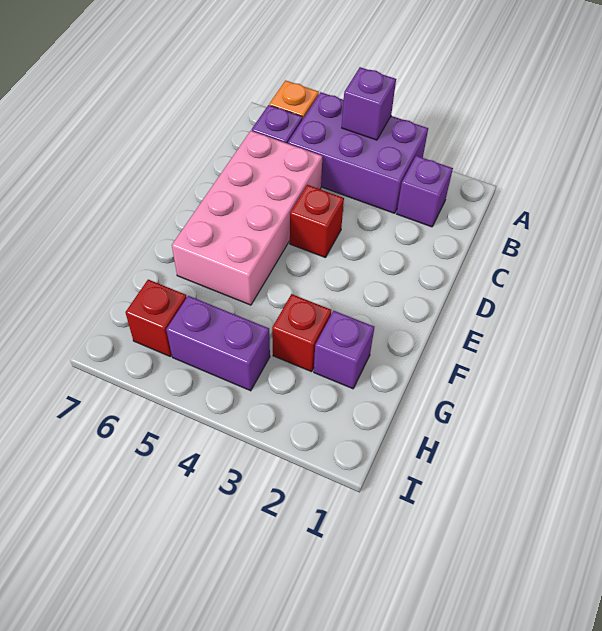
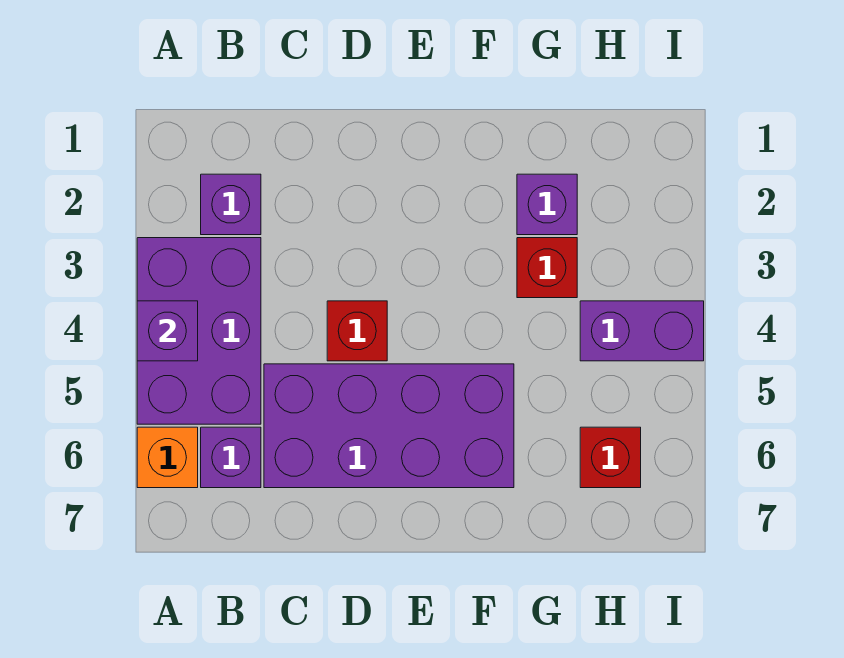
pink brick C5:F6 level 1 -> purple brick C5:F6 level 1
purple brick H4:H5 level 1 -> purple brick H4:I4 level 1

